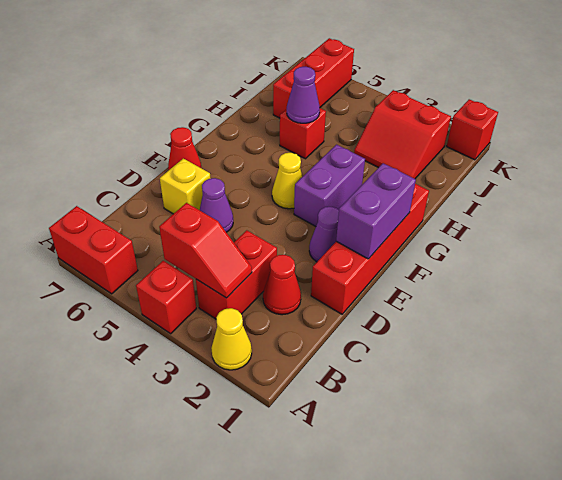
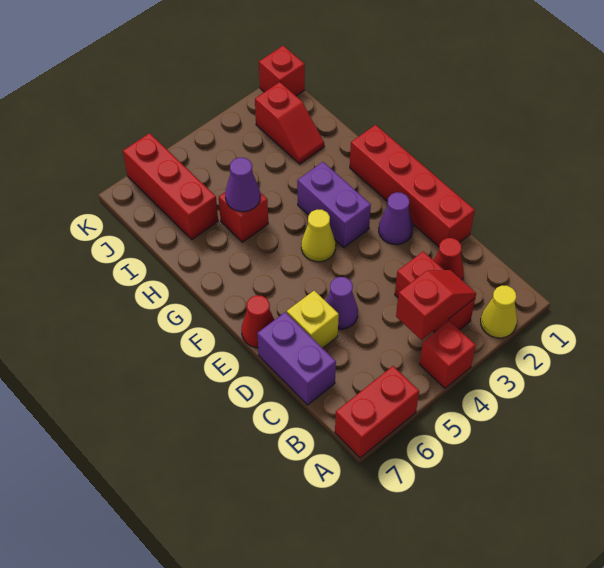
purple brick E1:F1 level 2 -> purple brick C7:D7 level 1
red slope I2:J3 level 1 top J -> red slope I2:J2 level 1 top J

